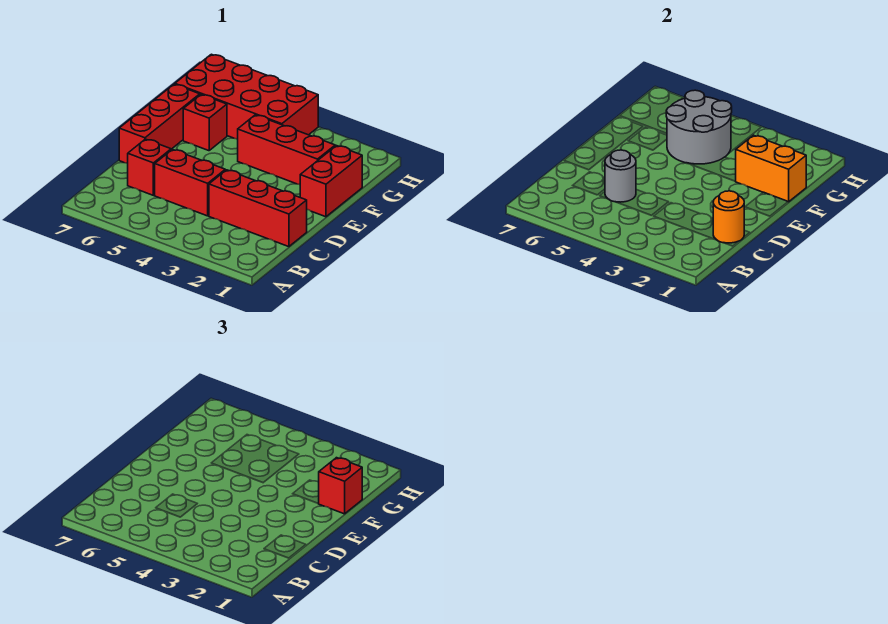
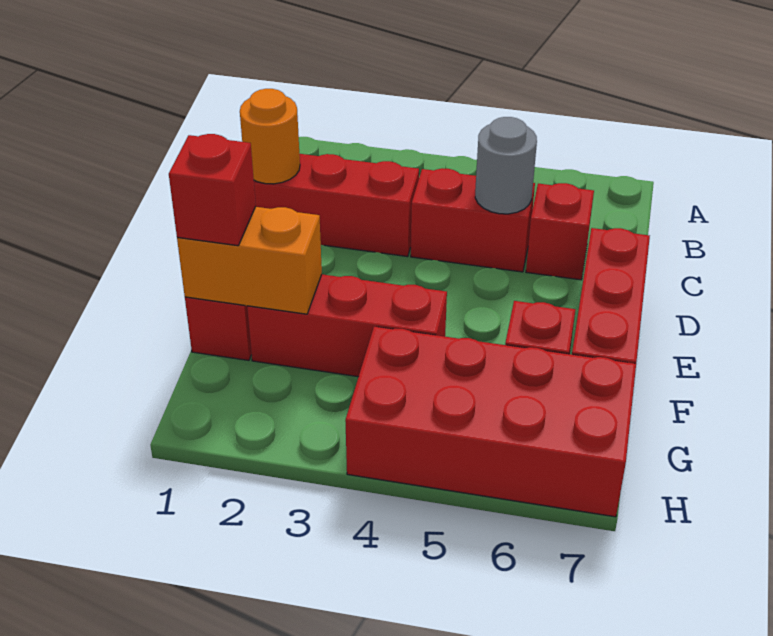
grey round brick F4:G5 level 2 -> none

